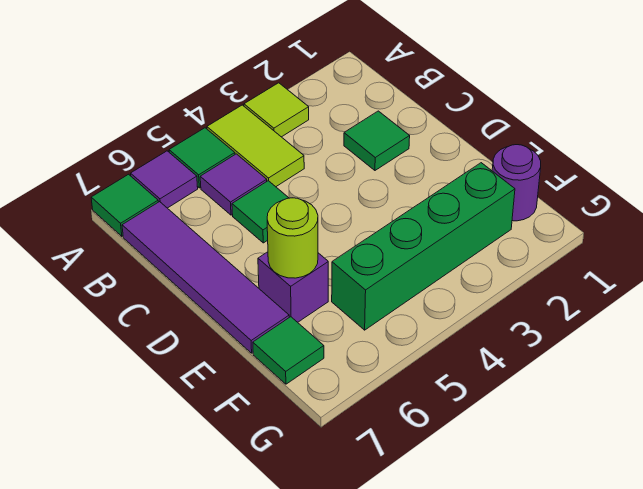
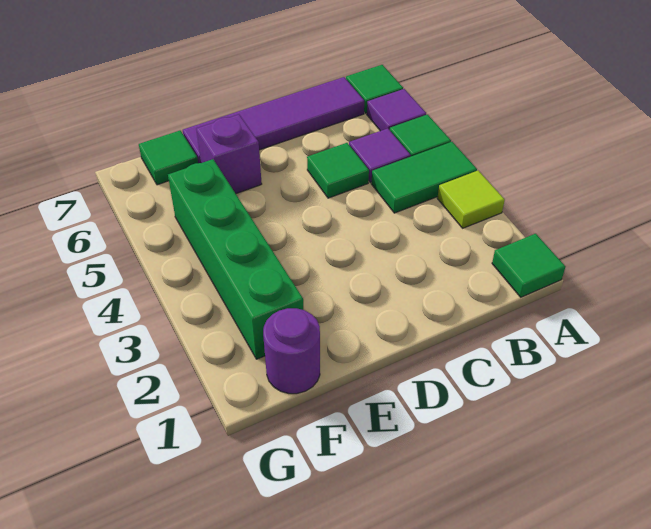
lime tile A4:B4 level 1 -> green tile A4:B4 level 1
green tile C2 level 1 -> green tile A1 level 1
lime round brick E6 level 2 -> none

